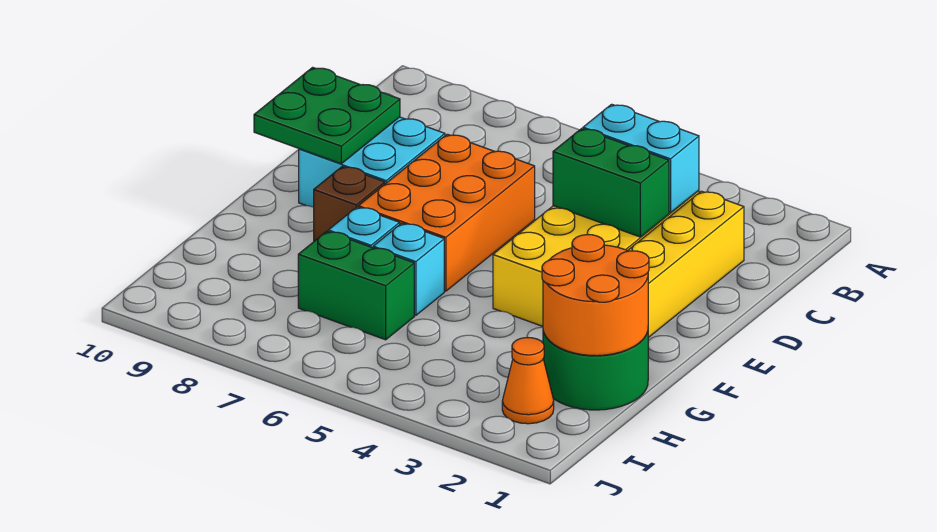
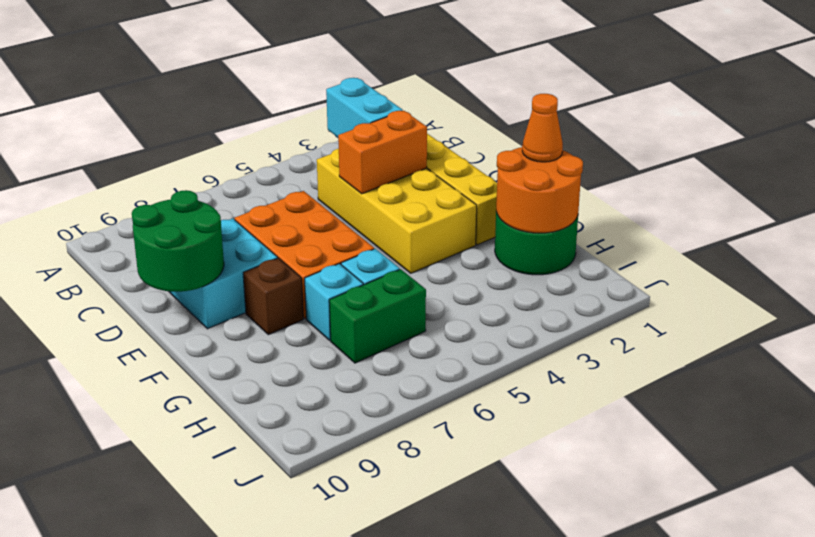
cyan brick C3:C4 level 2 -> cyan brick B3:C3 level 2
green brick D3:D4 level 2 -> orange brick D3:D4 level 2
green plate D9:E10 level 2 -> green round brick D9:E10 level 2
orange cone I2 level 1 -> orange cone G1 level 3

